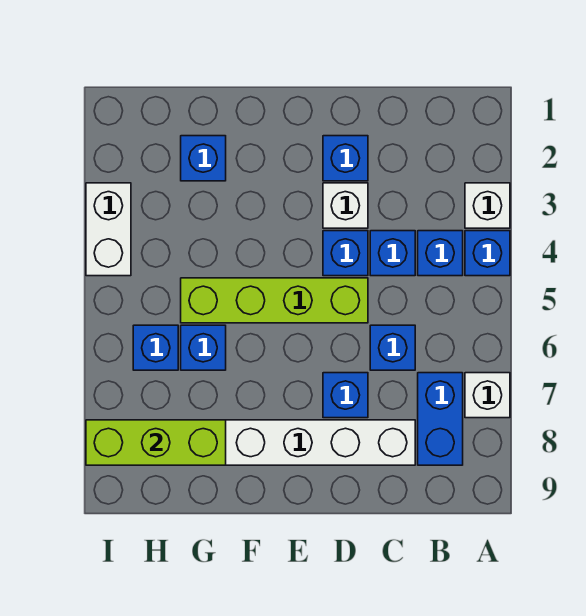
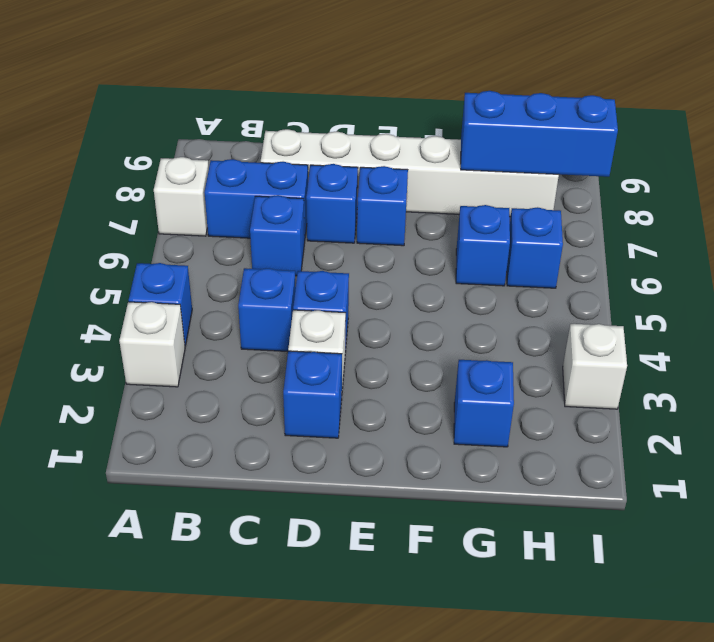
blue brick B4 level 1 -> blue brick E7 level 1
blue brick B7:B8 level 1 -> blue brick B7:C7 level 1
lime brick D5:G5 level 1 -> none
lime brick G8:I8 level 2 -> blue brick G8:I8 level 2
white brick I3:I4 level 1 -> white brick I3 level 1

